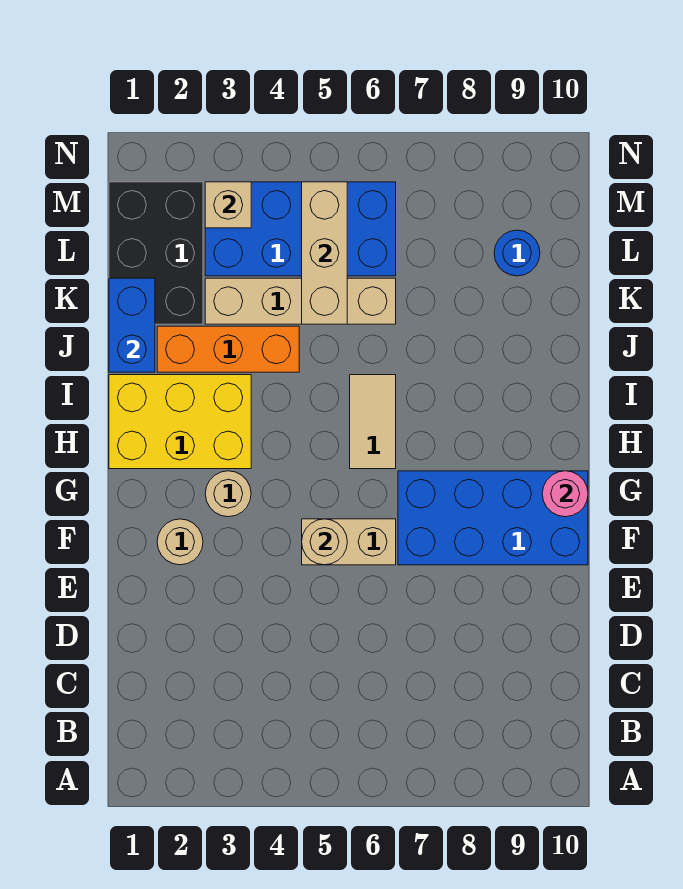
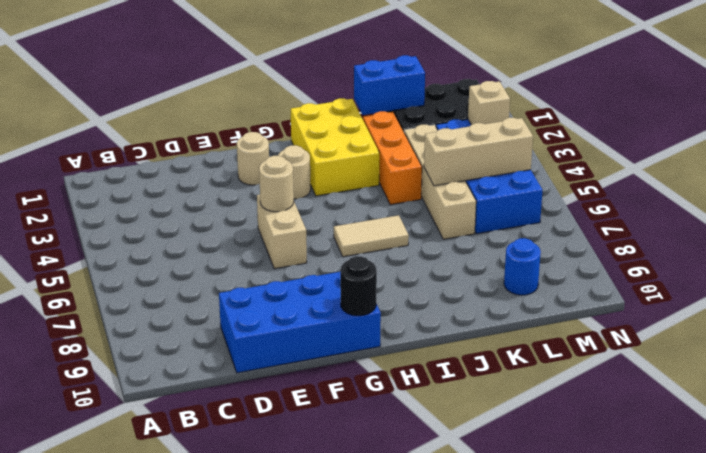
blue brick F7:G10 level 1 -> blue brick D9:G10 level 1
pink round brick G10 level 2 -> black round brick G10 level 2

